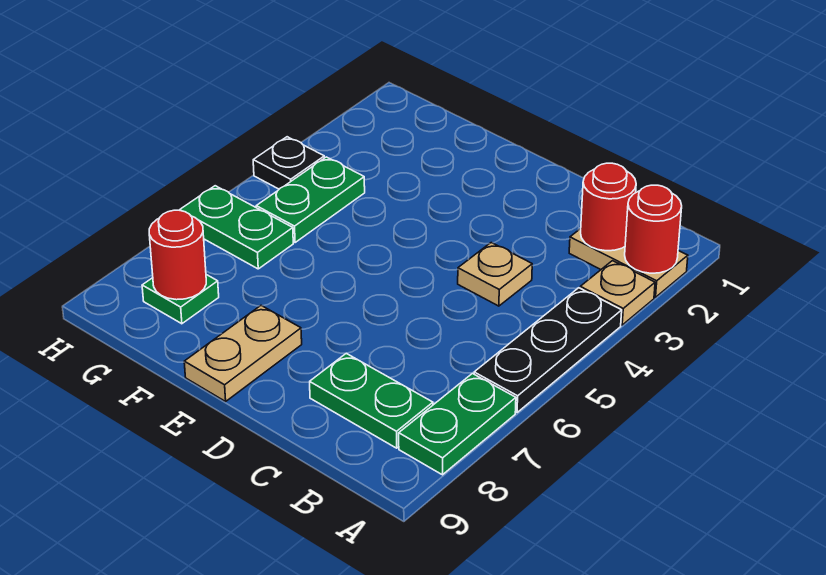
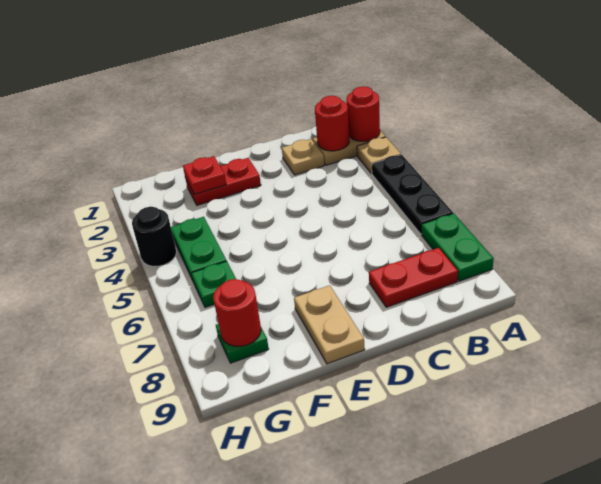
green plate B8:C8 level 1 -> red plate B8:C8 level 1
tan plate C4 level 1 -> tan plate C2 level 1
none -> red plate E2:F2 level 1
none -> red plate F2 level 2
green plate G6:H6 level 1 -> green plate G6 level 1
black plate H4 level 1 -> black round brick H4 level 1

